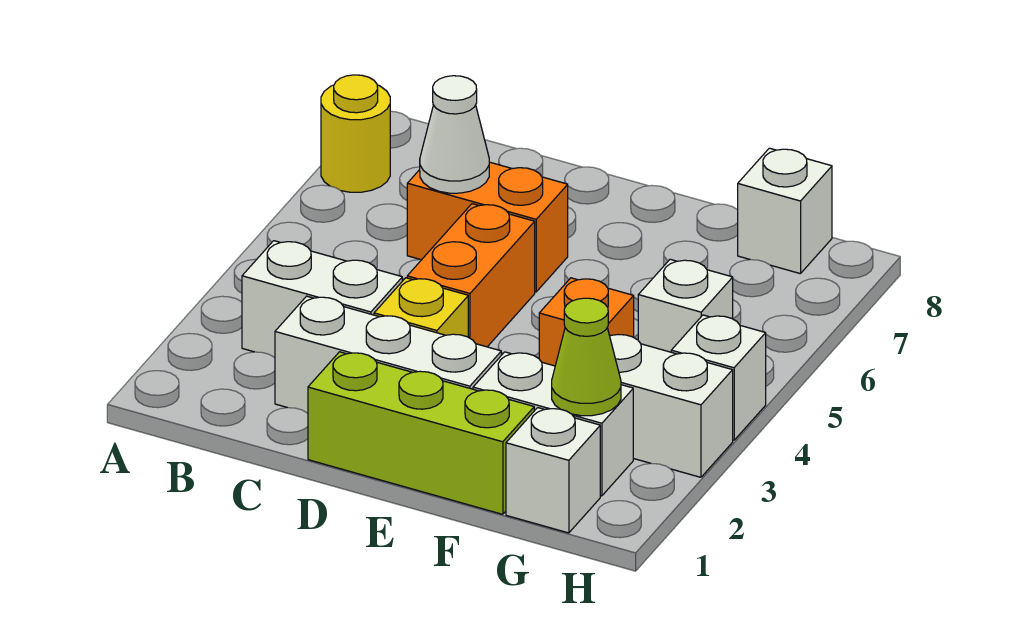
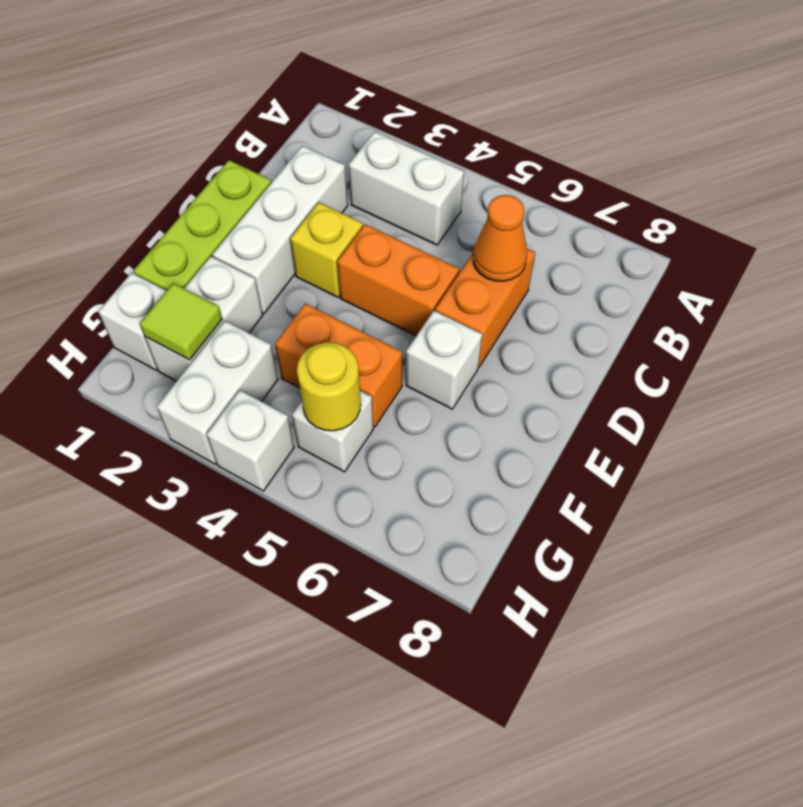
yellow round brick A7 level 1 -> yellow round brick G5 level 2
white brick B3:C3 level 1 -> white brick B3:B4 level 1
white cone C6 level 2 -> orange cone C6 level 2
orange brick F4 level 1 -> orange brick F4:F5 level 1
lime cone G2 level 2 -> lime tile G2 level 2
white brick G8 level 1 -> white brick E6 level 1

